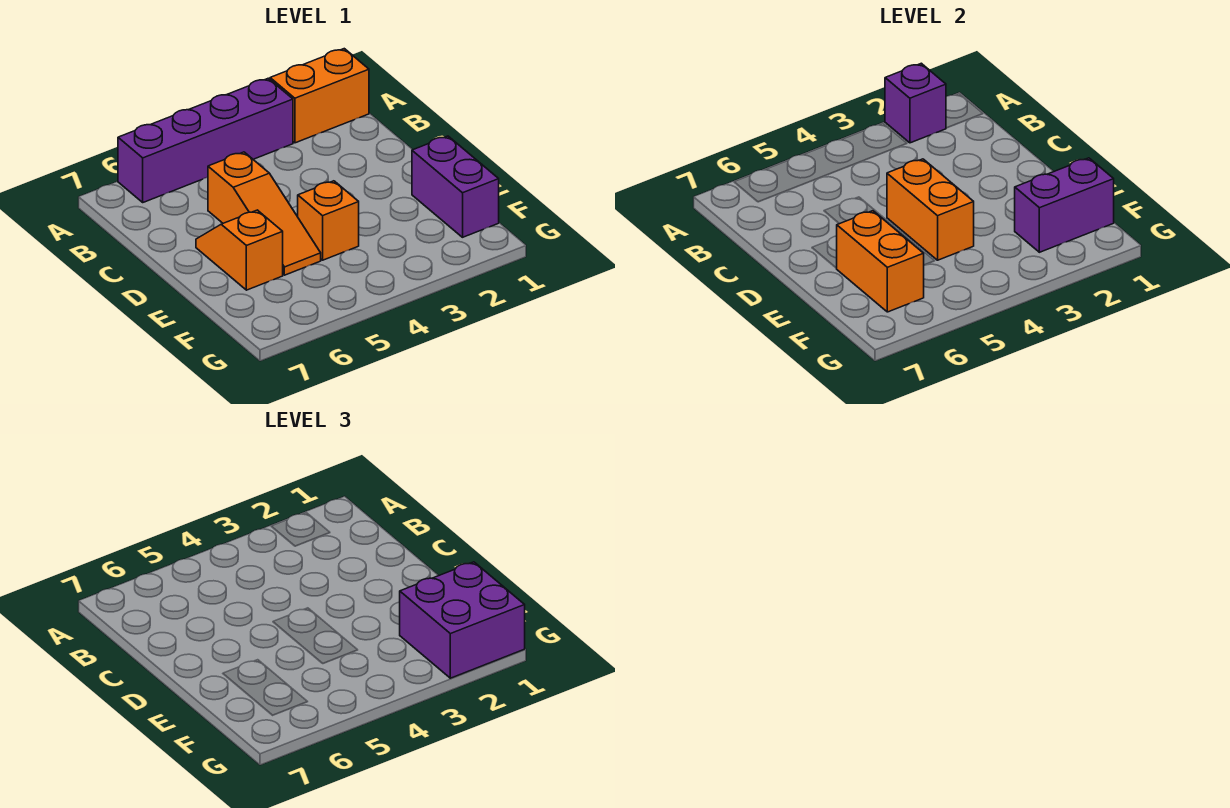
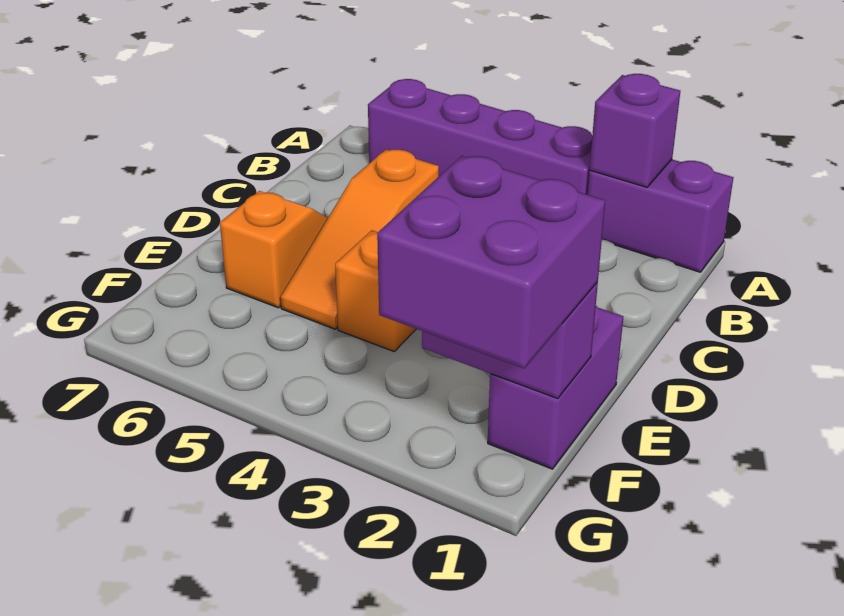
orange brick A1:A2 level 1 -> purple brick A1:A2 level 1
orange brick D4:E4 level 2 -> none
orange brick E6:F6 level 2 -> none

